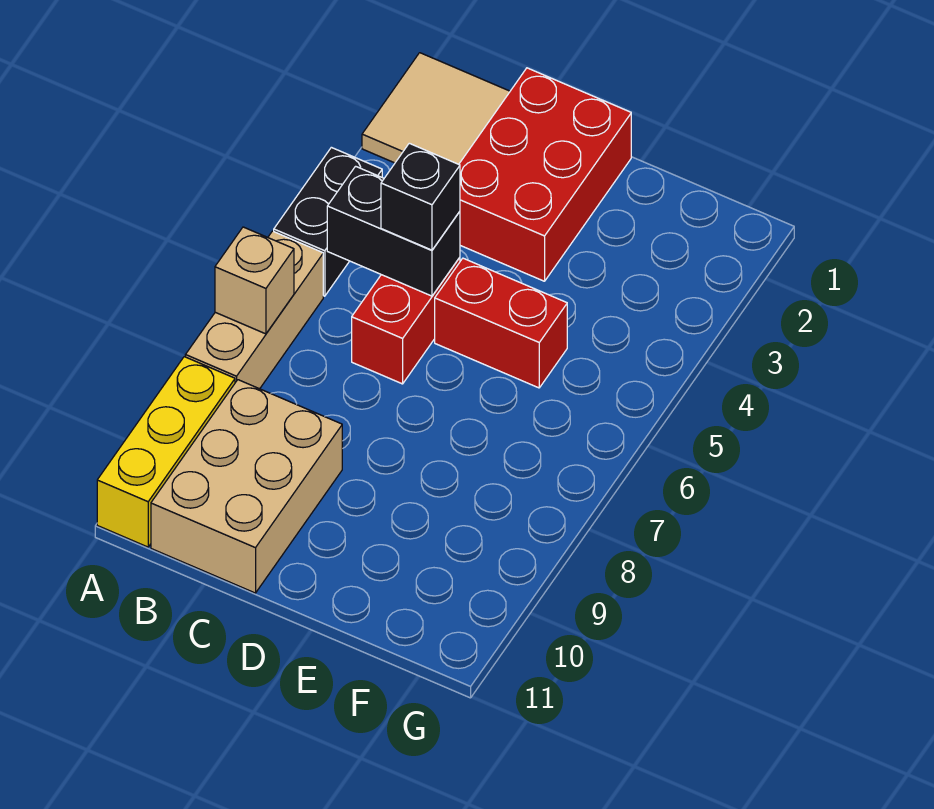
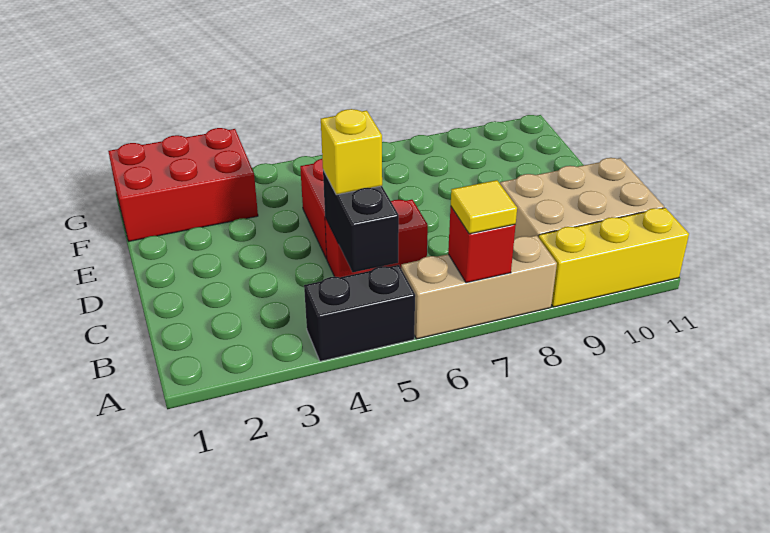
tan tile A1:B2 level 1 -> none
tan brick A7 level 2 -> red brick A7 level 2
none -> yellow tile A7 level 3
red brick C1:D3 level 1 -> red brick F1:G3 level 1
black brick C5 level 3 -> yellow brick C5 level 3

